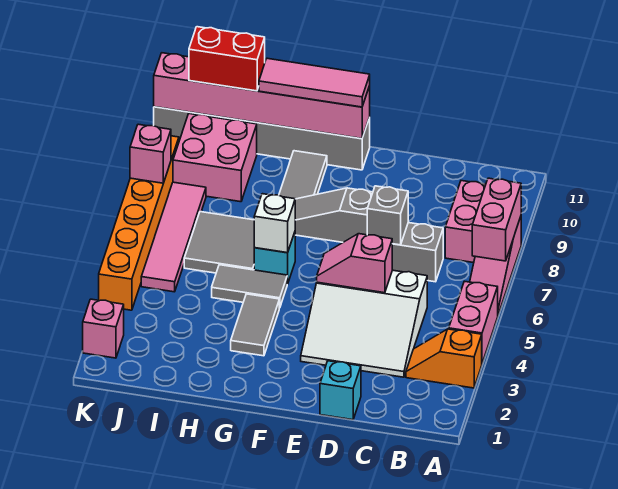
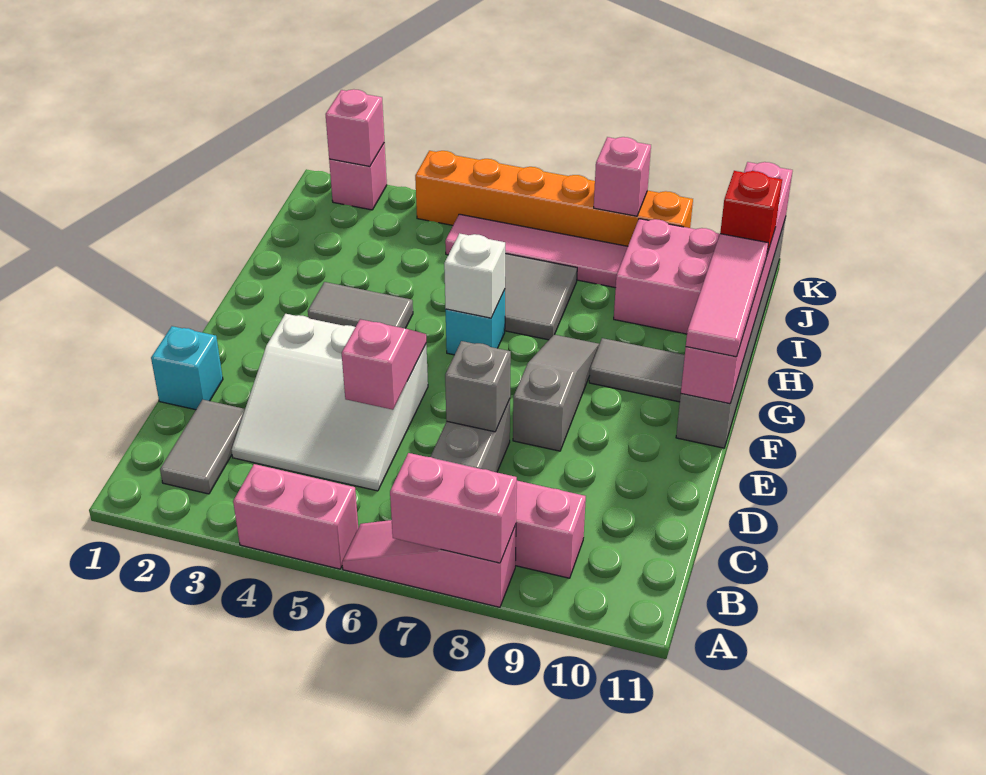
orange slope A3:B3 level 1 top A -> none
white slope C3:E5 level 1 top 5 -> white slope C3:E5 level 1 top E
grey tile G5:H5 level 1 -> grey tile B2:C2 level 1
red brick I11:J11 level 3 -> red brick I11 level 3
none -> pink brick K2 level 2

